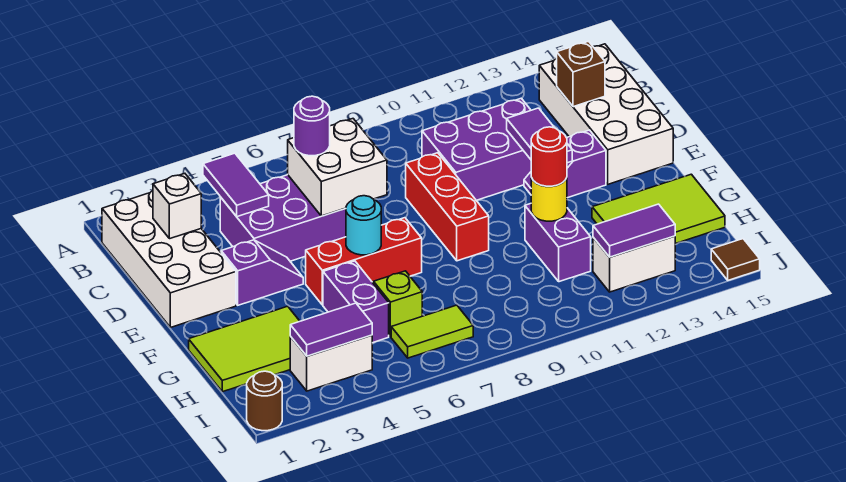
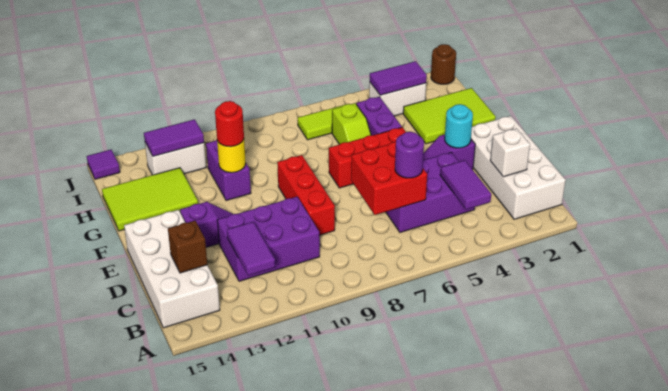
white brick C6:D7 level 2 -> red brick C6:D7 level 2
purple tile D12:E12 level 2 -> purple tile B12:C12 level 2
cyan round brick F6 level 2 -> cyan round brick E3 level 2
brown tile J15 level 1 -> purple tile J15 level 1

